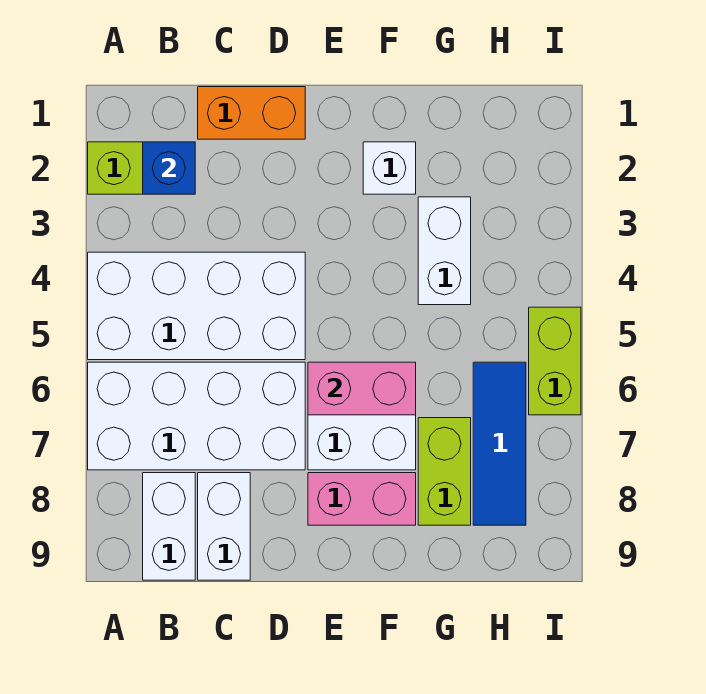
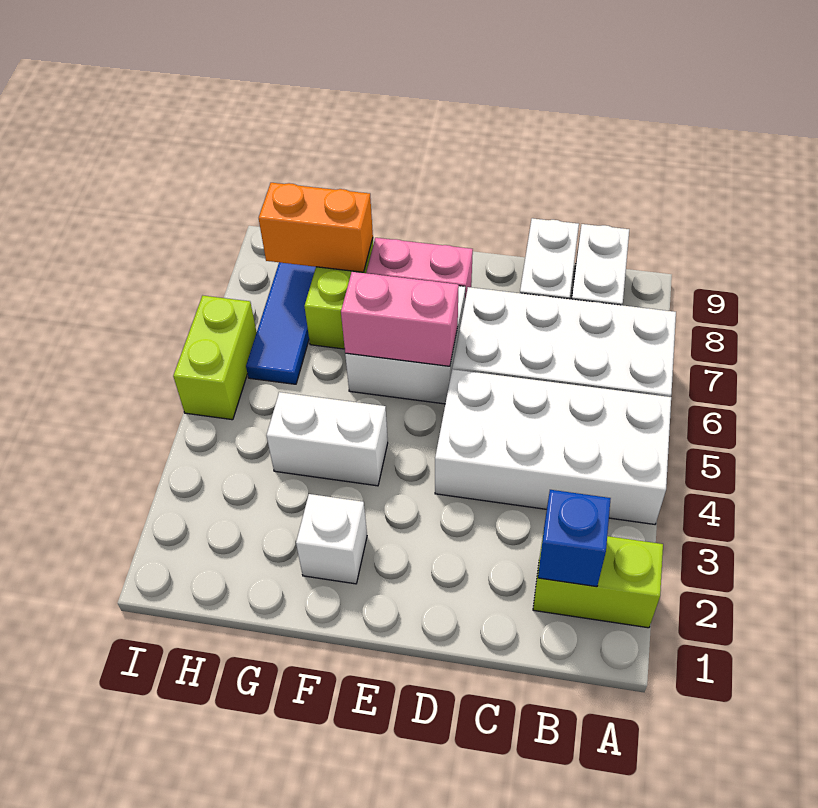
orange brick C1:D1 level 1 -> orange brick G8:H8 level 2
white brick G3:G4 level 1 -> white brick F4:G4 level 1

